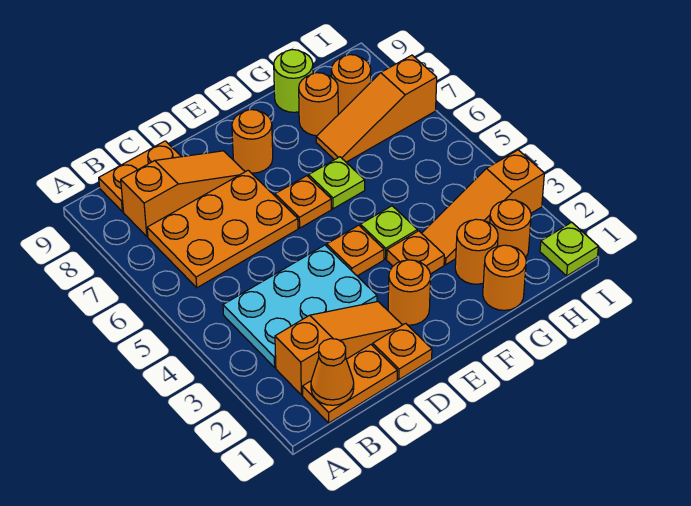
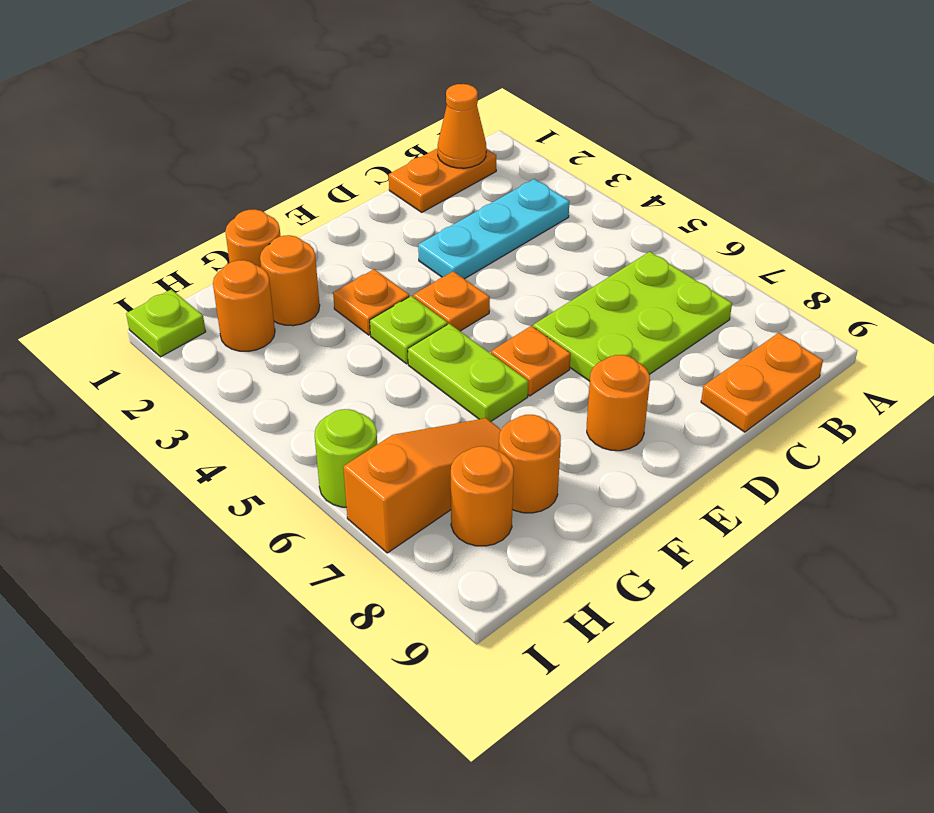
orange slope B2:D2 level 1 top B -> none
cyan plate B3:D4 level 1 -> cyan plate B3:D3 level 1
orange plate B6:D7 level 1 -> lime plate B6:D7 level 1
orange slope B8:D8 level 1 top B -> none
orange plate D1 level 1 -> none
orange round brick E2 level 1 -> none
lime plate F6 level 1 -> lime plate F5:F6 level 1
orange slope G3:I3 level 1 top I -> none
lime round brick G9 level 1 -> lime round brick I6 level 1

